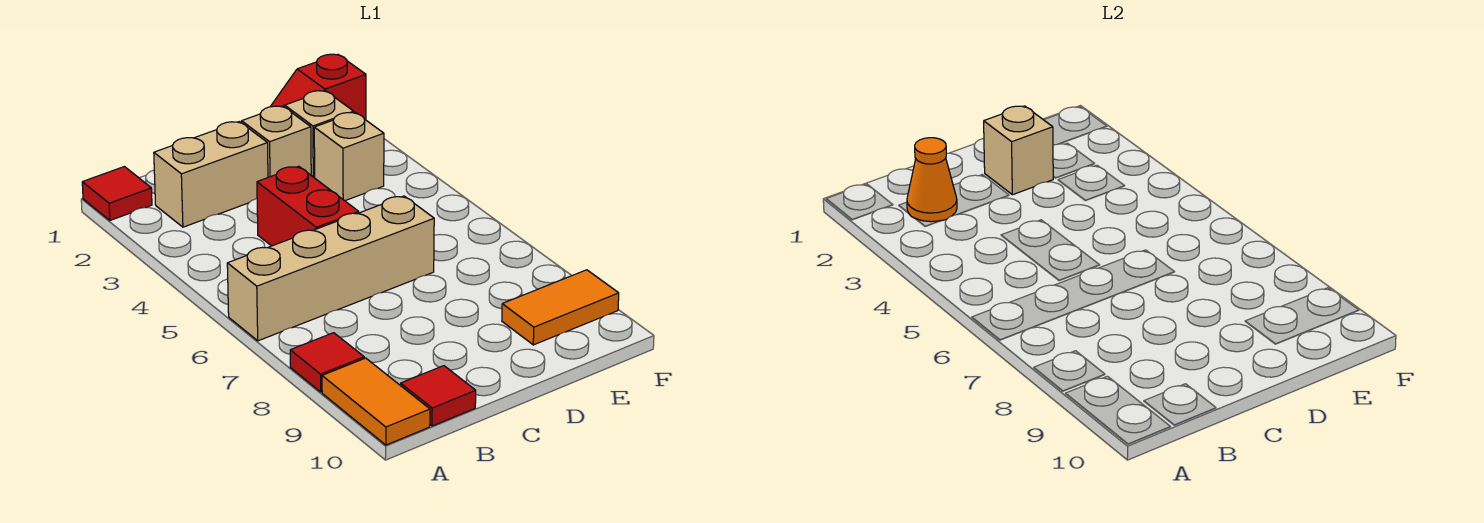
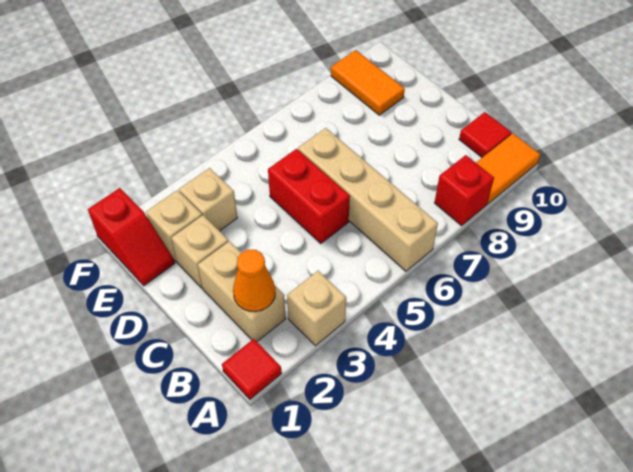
red tile A8 level 1 -> red brick A8 level 1
red brick C4:C5 level 1 -> red brick C5:D5 level 1
tan brick D2 level 2 -> tan brick A3 level 1

